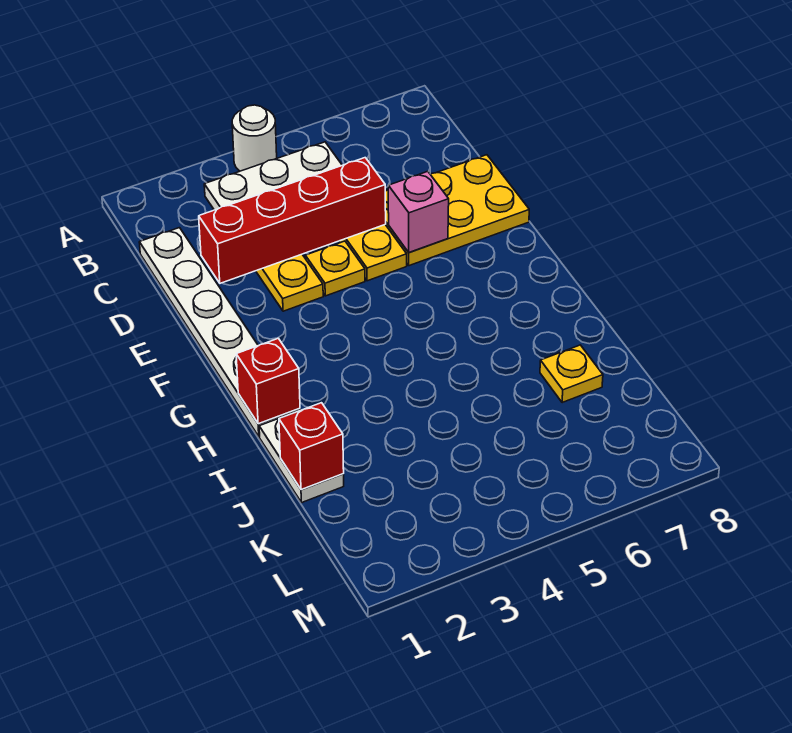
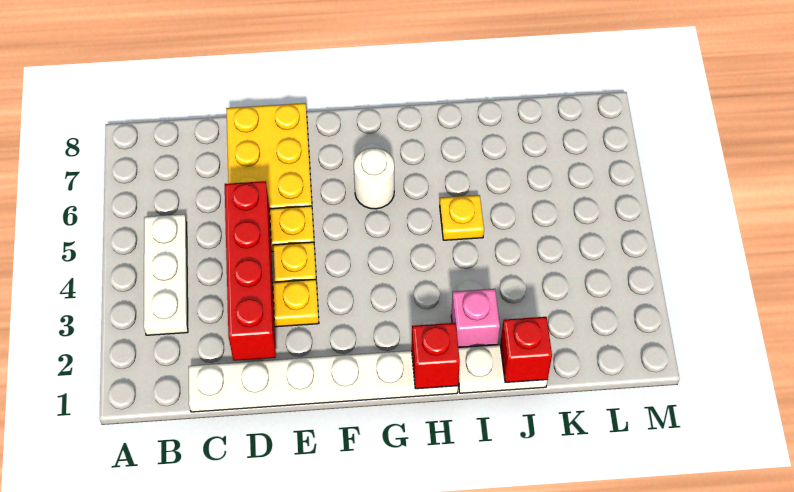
white round brick A4 level 1 -> white round brick G6 level 1
pink brick E6 level 2 -> pink brick I2 level 1
yellow plate J7 level 1 -> yellow plate I5 level 1

